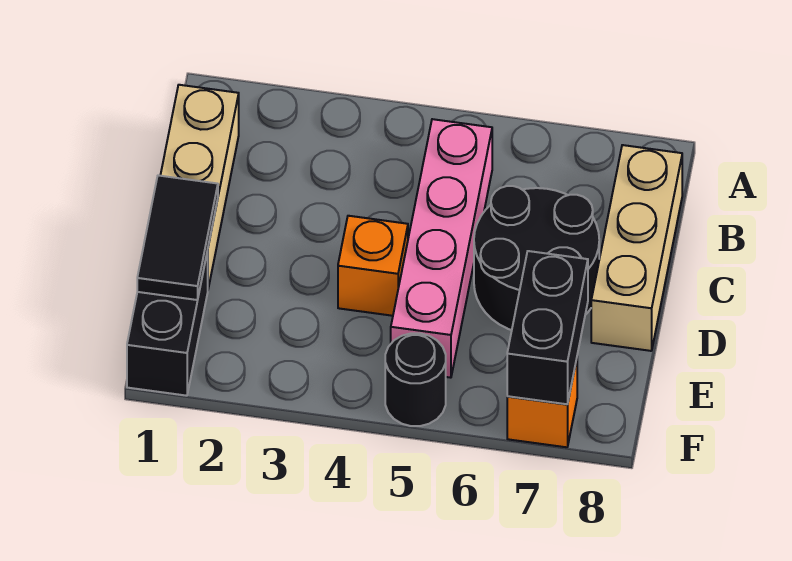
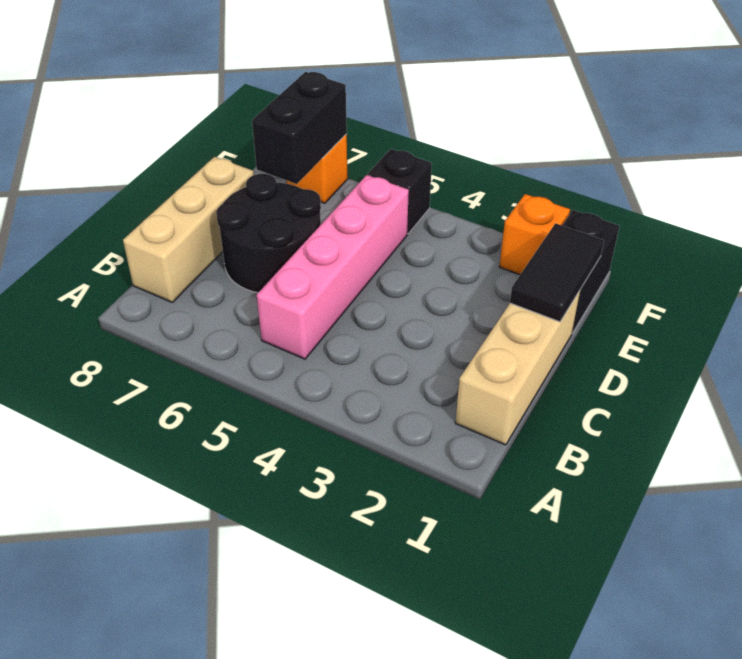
orange brick D4 level 1 -> orange brick F2 level 1
black round brick F5 level 1 -> black brick F5 level 1

